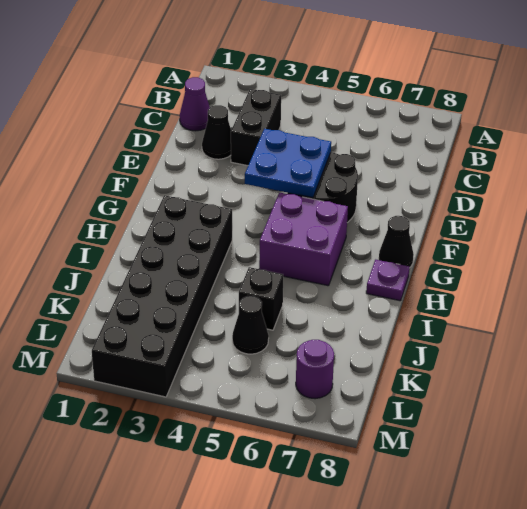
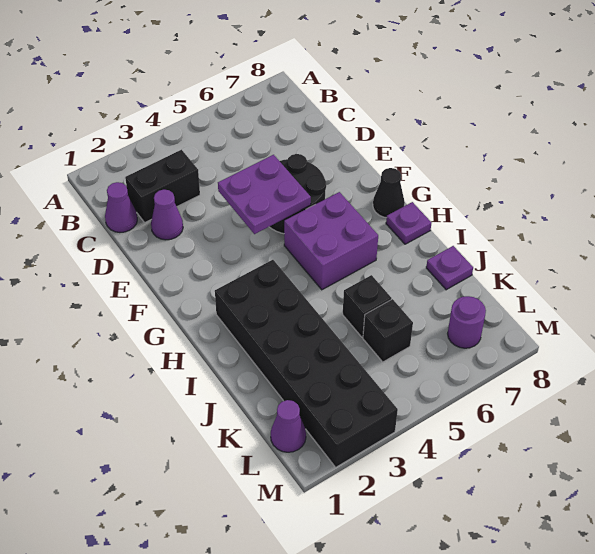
black brick C3:D3 level 1 -> black brick C2:C3 level 1
black cone D2 level 1 -> purple cone D2 level 1
blue plate E4:F5 level 2 -> purple plate E4:F5 level 2
none -> purple plate J8 level 1
black cone K5 level 1 -> black brick K5 level 1
none -> purple cone L1 level 1

